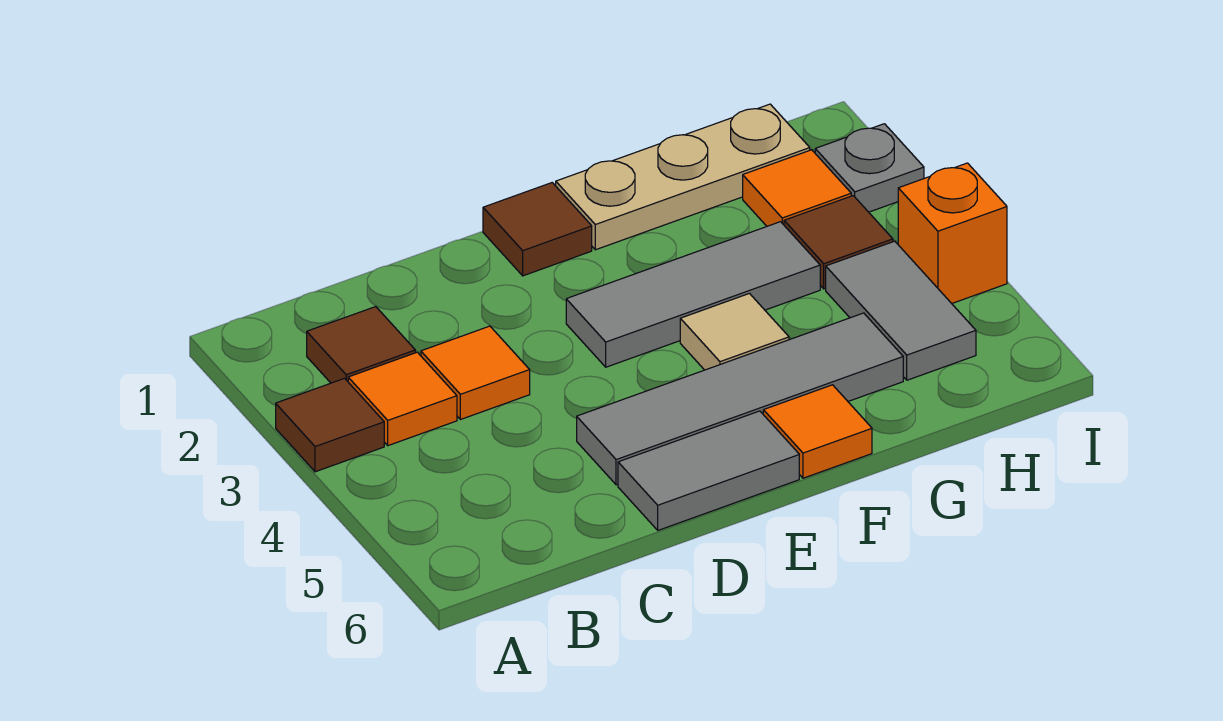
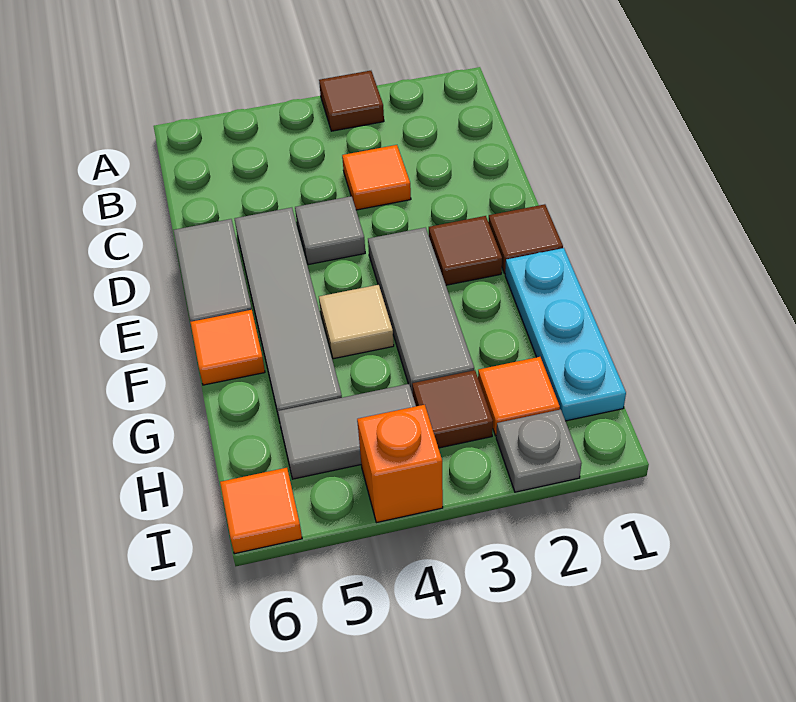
brown tile B2 level 1 -> brown tile E2 level 1
orange tile B3 level 1 -> orange tile I6 level 1
none -> grey tile D4 level 1
tan plate F1:H1 level 1 -> cyan plate F1:H1 level 1

